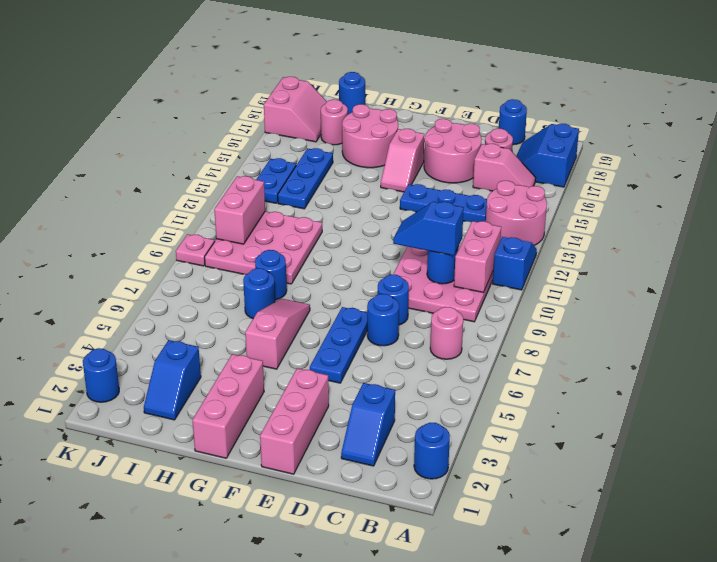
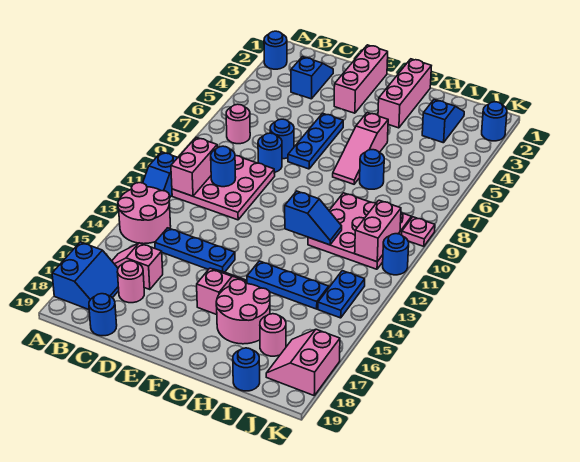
blue slope C10:D10 level 3 top C -> blue slope G11:H11 level 2 top G
pink round brick D16:E17 level 1 -> none
blue round brick H8 level 1 -> blue round brick K11 level 1
blue plate I13:I15 level 1 -> blue plate G14:I14 level 1

